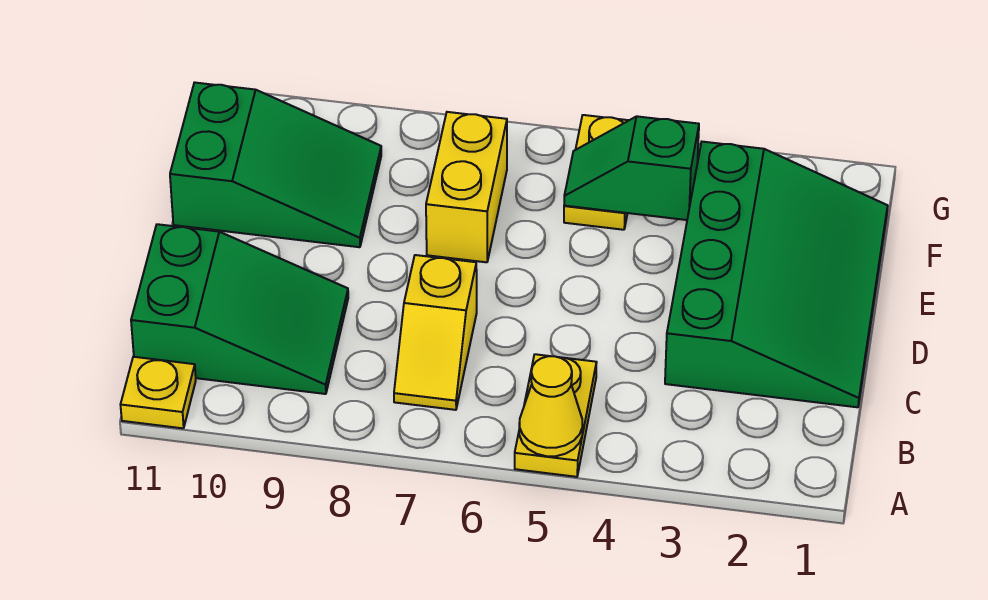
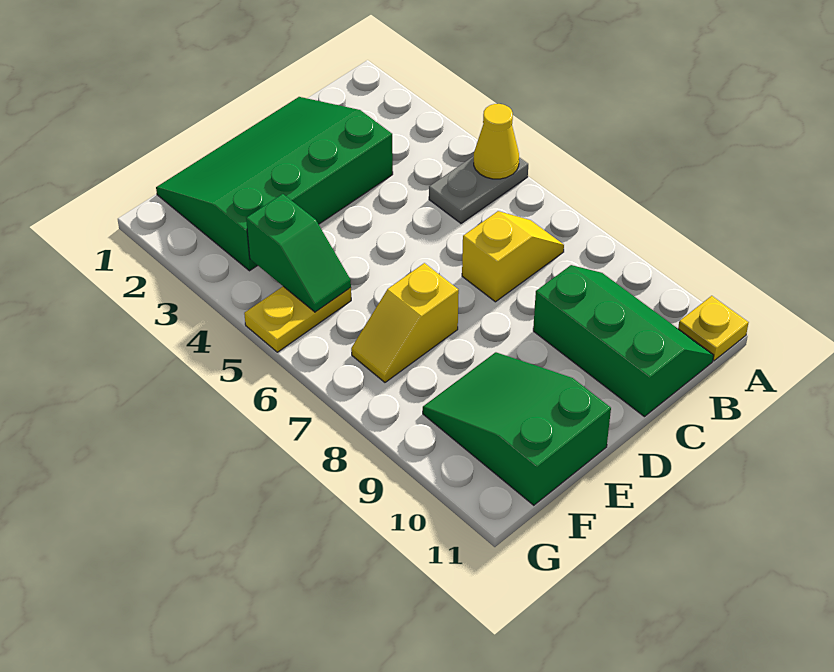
yellow plate A5:B5 level 1 -> grey plate A5:B5 level 1
green slope B9:C11 level 1 top 11 -> green slope B9:C11 level 1 top C
yellow brick E7:F7 level 1 -> yellow slope E7:F7 level 1 top E

